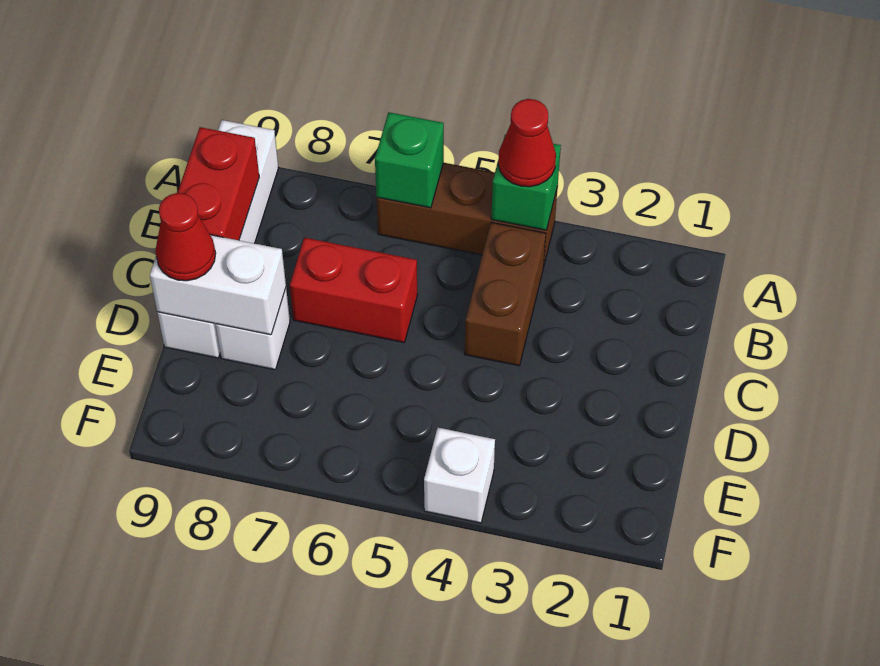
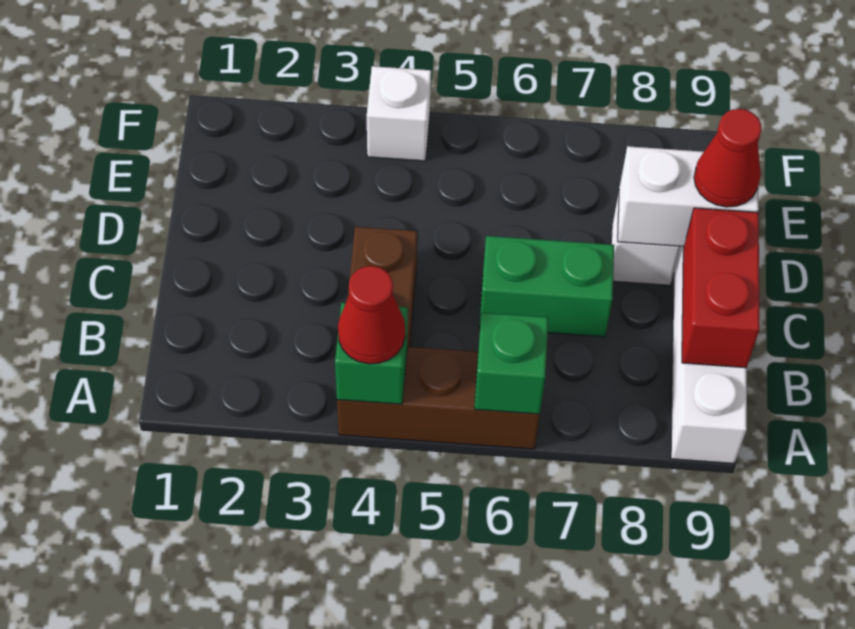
red brick C6:C7 level 1 -> green brick C6:C7 level 1

